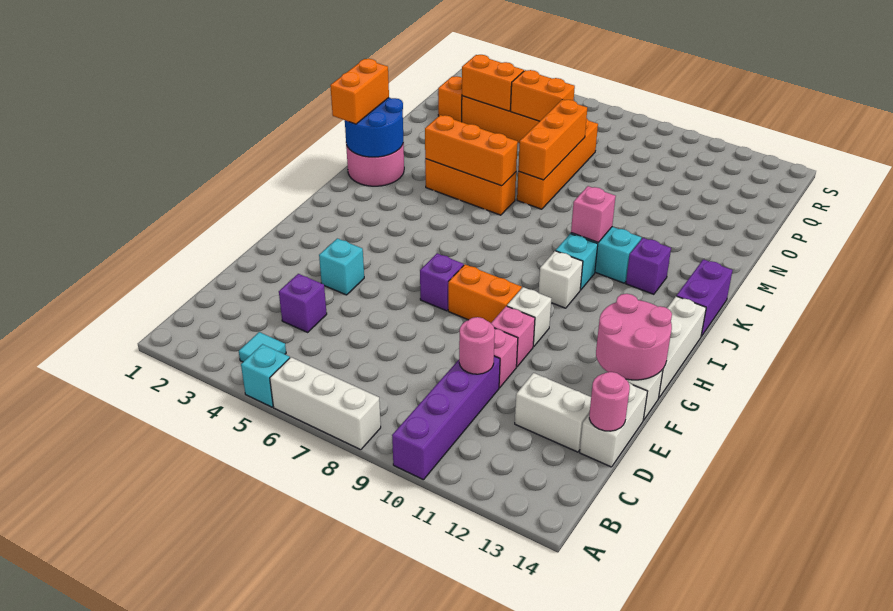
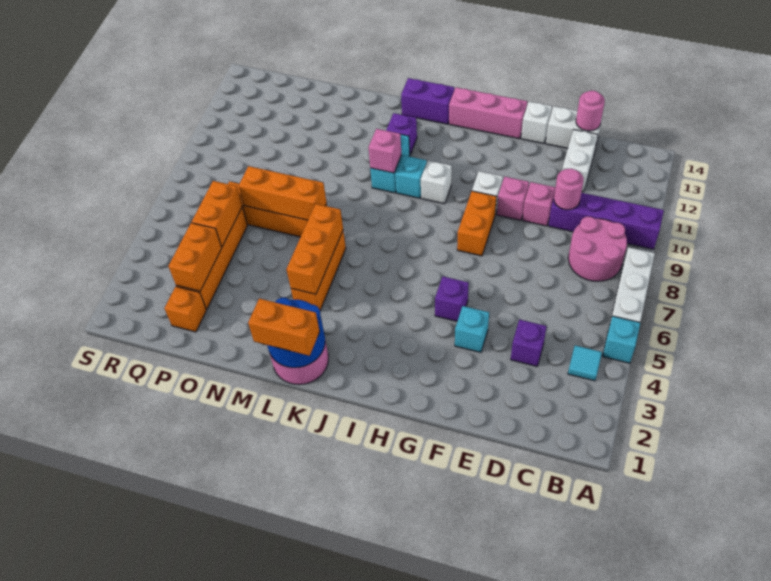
pink round brick F13:G14 level 2 -> pink round brick B8:C9 level 1
purple brick G7 level 1 -> purple brick G5 level 1
white brick G14:I14 level 1 -> pink brick G14:I14 level 1

